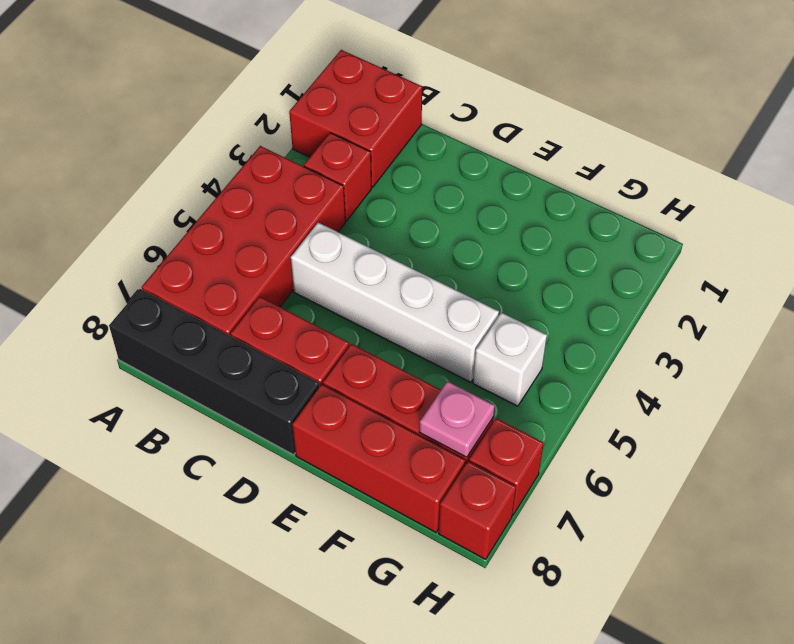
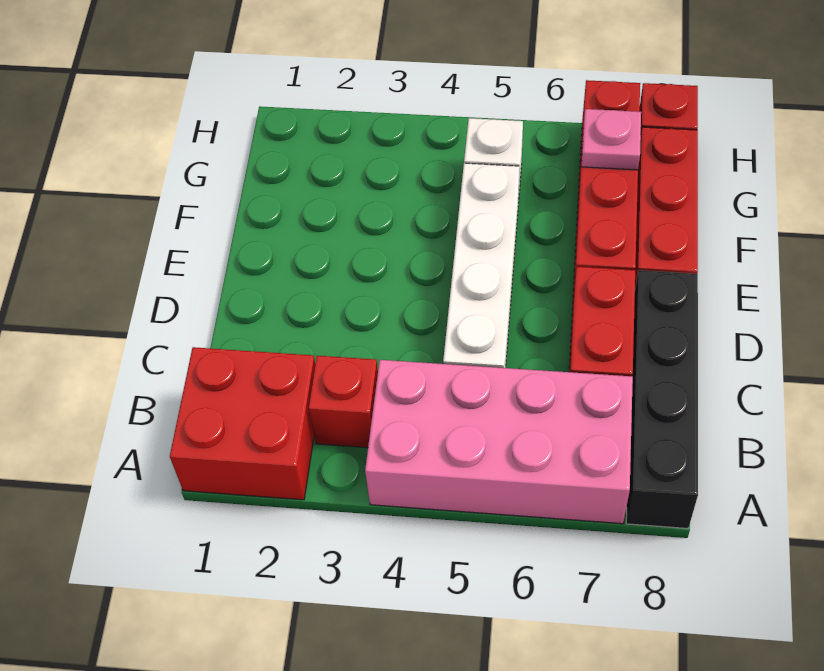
red brick A4:B7 level 1 -> pink brick A4:B7 level 1

